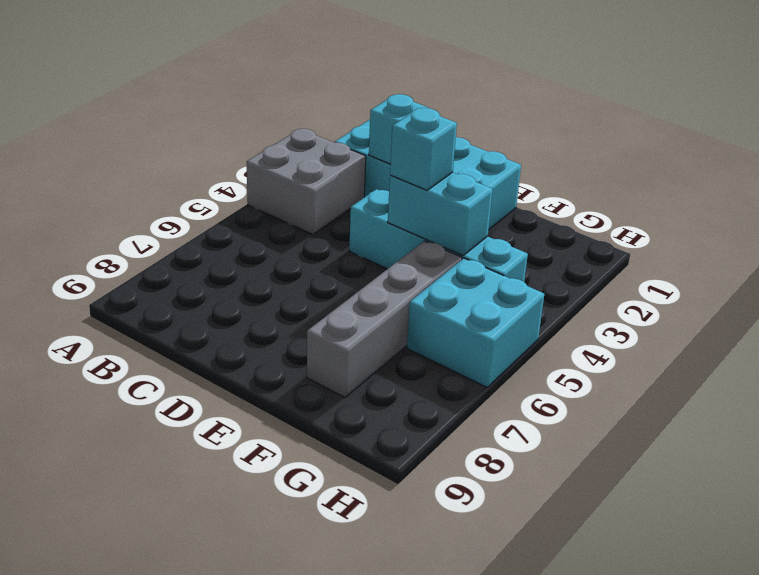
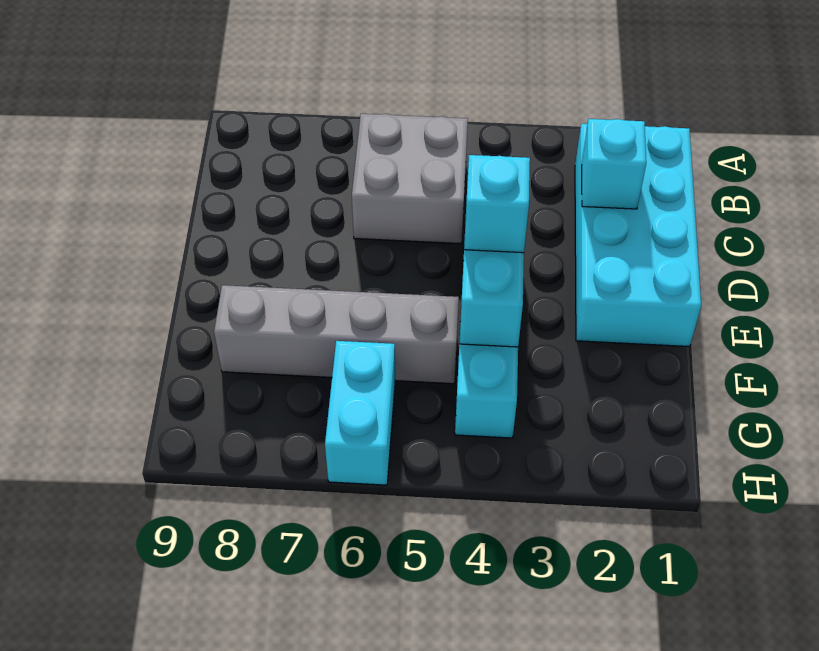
grey brick A3:B4 level 1 -> grey brick B5:C6 level 1
cyan brick G5:H6 level 1 -> cyan brick G6:H6 level 1

